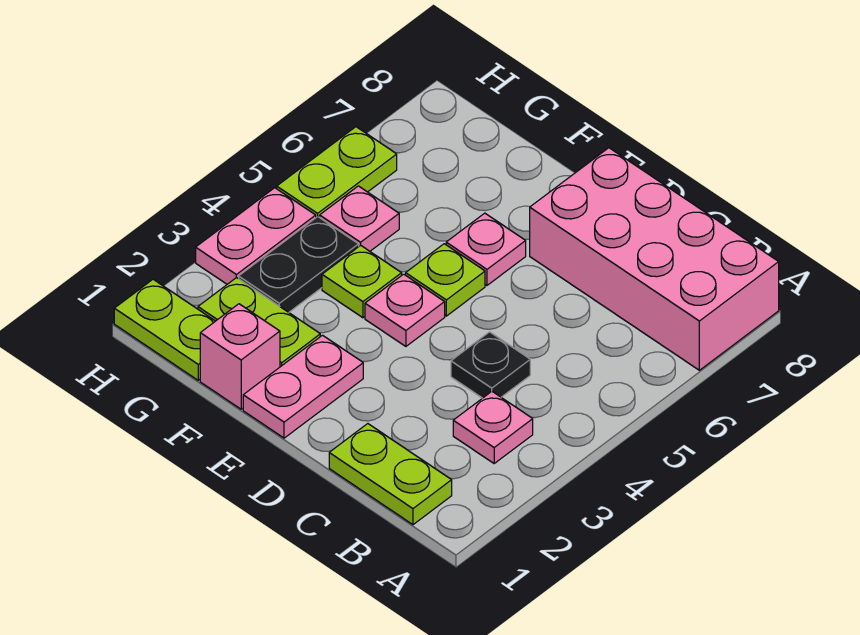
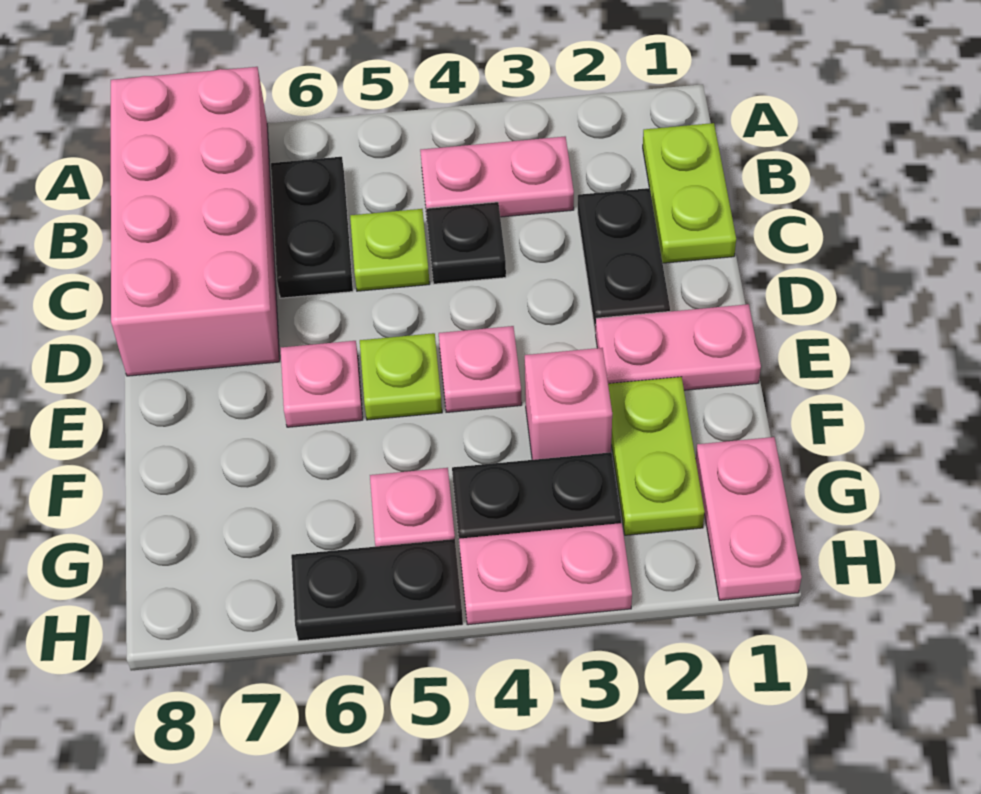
pink plate B3 level 1 -> pink plate B3:B4 level 1
none -> black plate B6:C6 level 1
none -> black plate C2:D2 level 1
pink brick F1 level 1 -> pink brick F3 level 1
lime plate F4 level 1 -> lime plate C5 level 1
lime plate G1:H1 level 1 -> pink plate G1:H1 level 1
lime plate H5:H6 level 1 -> black plate H5:H6 level 1

